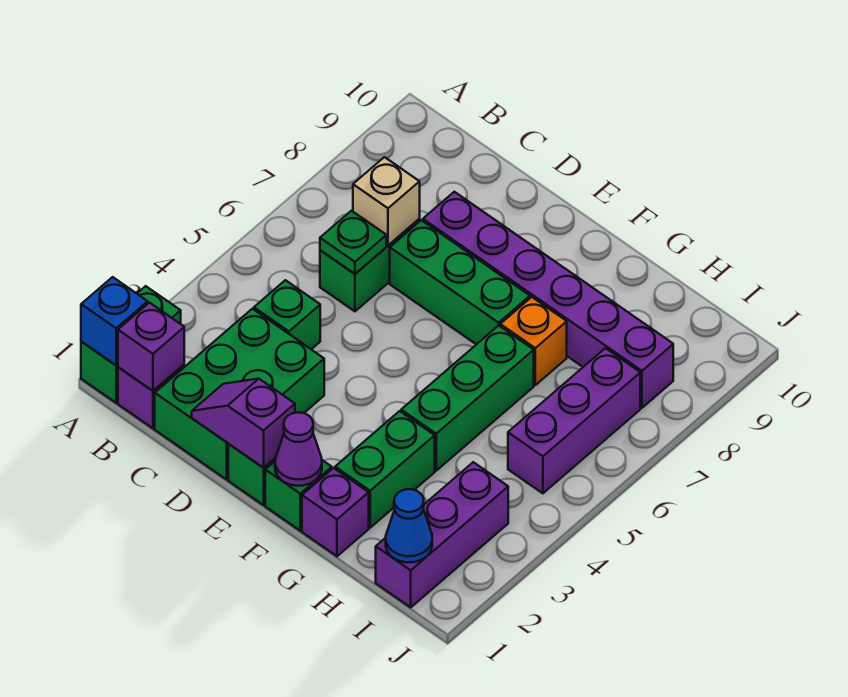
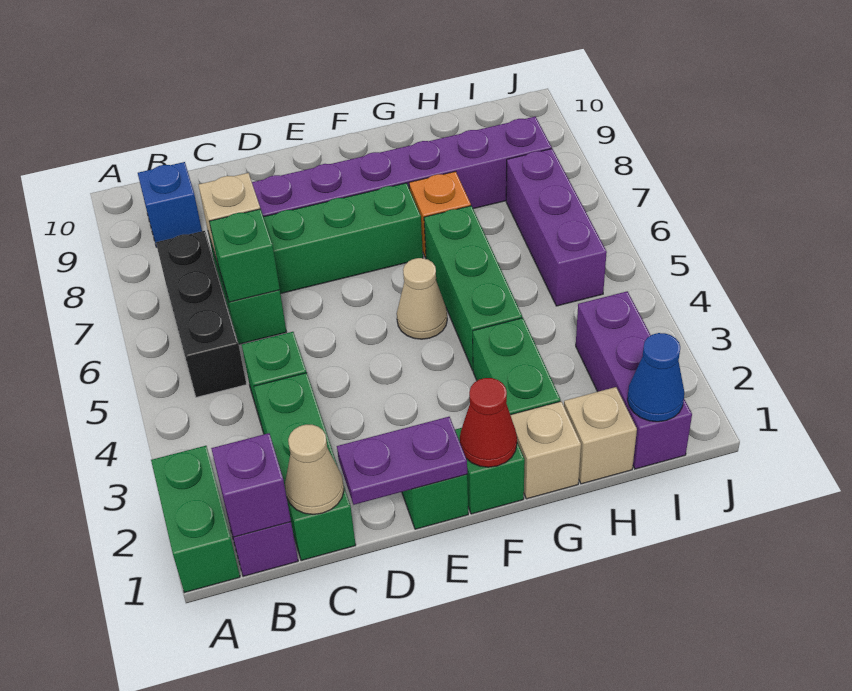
blue brick A1 level 2 -> blue brick B9 level 1
none -> black brick B5:B7 level 1
green brick C1:D3 level 1 -> green brick C1:C3 level 1
none -> tan cone C1 level 2
green plate C6 level 2 -> green brick C6 level 2
purple slope D1:E1 level 2 top E -> purple plate D1:E1 level 2
purple cone F1 level 2 -> red cone F1 level 2
none -> tan cone F5 level 1
purple brick G1 level 1 -> tan brick G1 level 1
none -> tan brick H1 level 1

